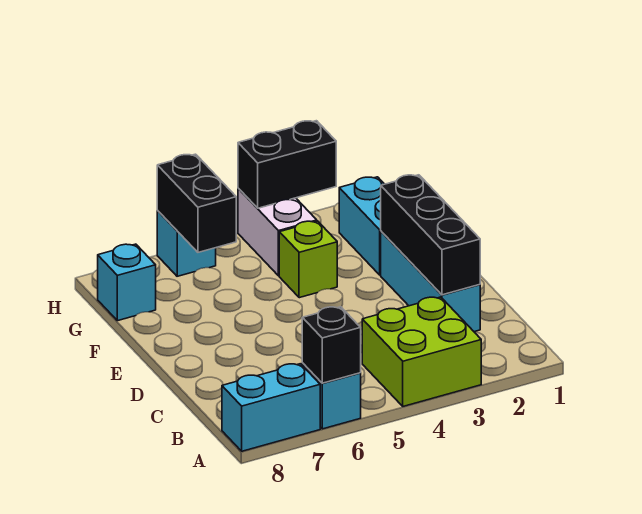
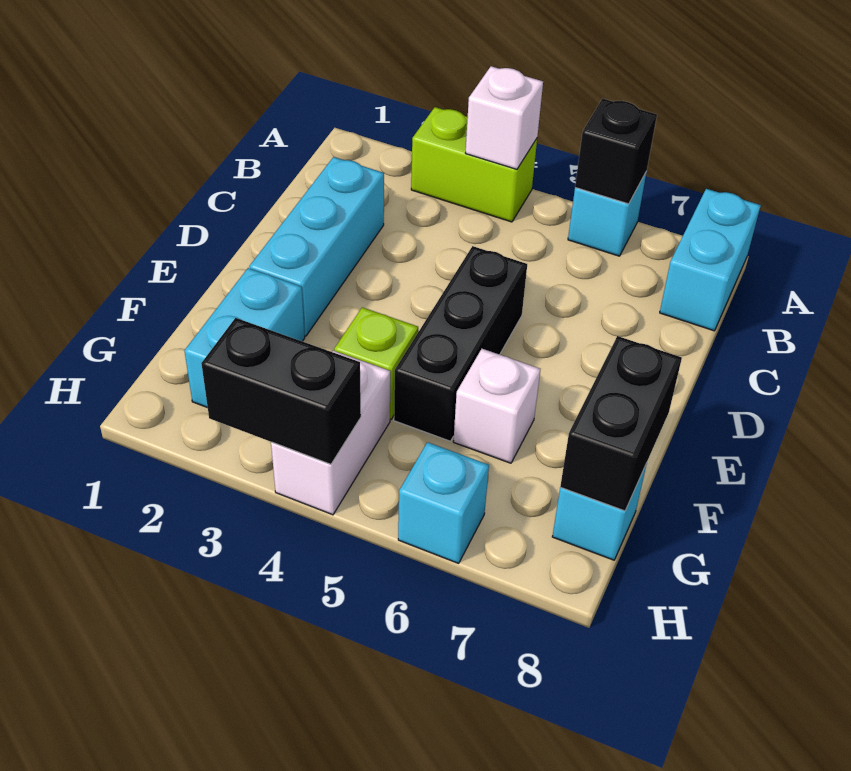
lime brick A3:B4 level 1 -> lime brick A3:A4 level 1
none -> white brick A4 level 2
cyan brick A7:A8 level 1 -> cyan brick A8:B8 level 1
black brick C2:E2 level 2 -> black brick D5:F5 level 1
none -> white brick F6 level 1
black brick G6:H6 level 2 -> black brick F8:G8 level 2

